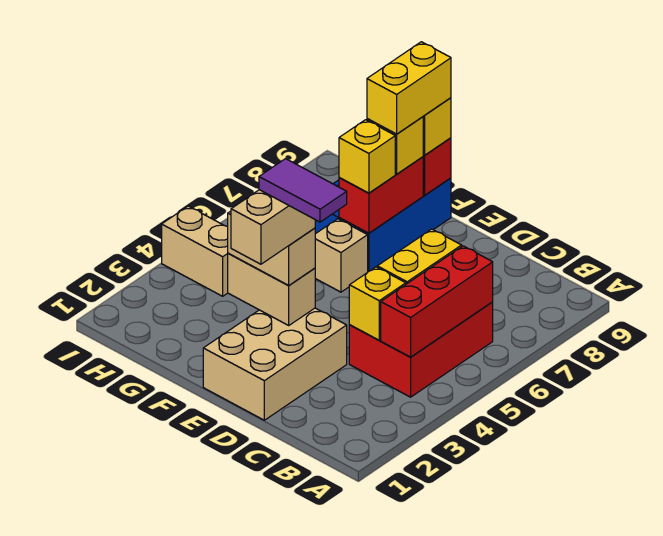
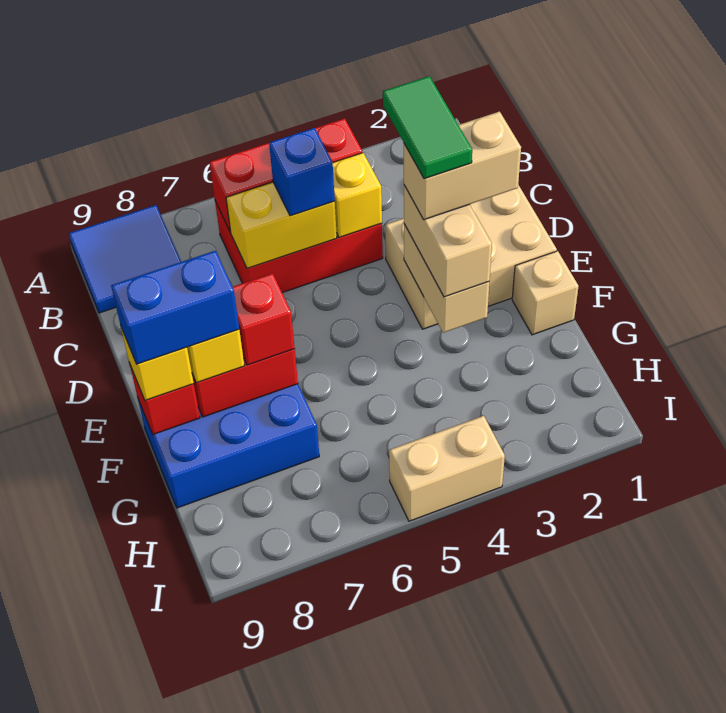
none -> blue tile A8:B9 level 1
none -> blue brick C5 level 3
purple tile D3:E3 level 5 -> green tile D3:E3 level 5
tan brick F6 level 1 -> tan brick F1 level 1
yellow brick F7 level 3 -> red brick F7 level 3
yellow brick F8:F9 level 4 -> blue brick F8:F9 level 4
tan brick H4:I4 level 1 -> tan brick I4:I5 level 1

